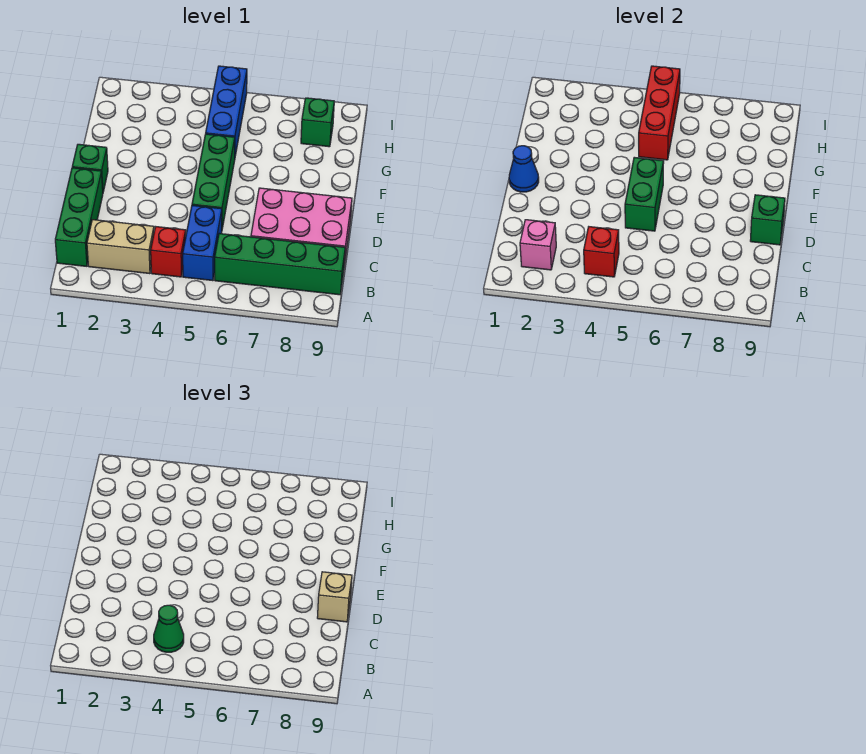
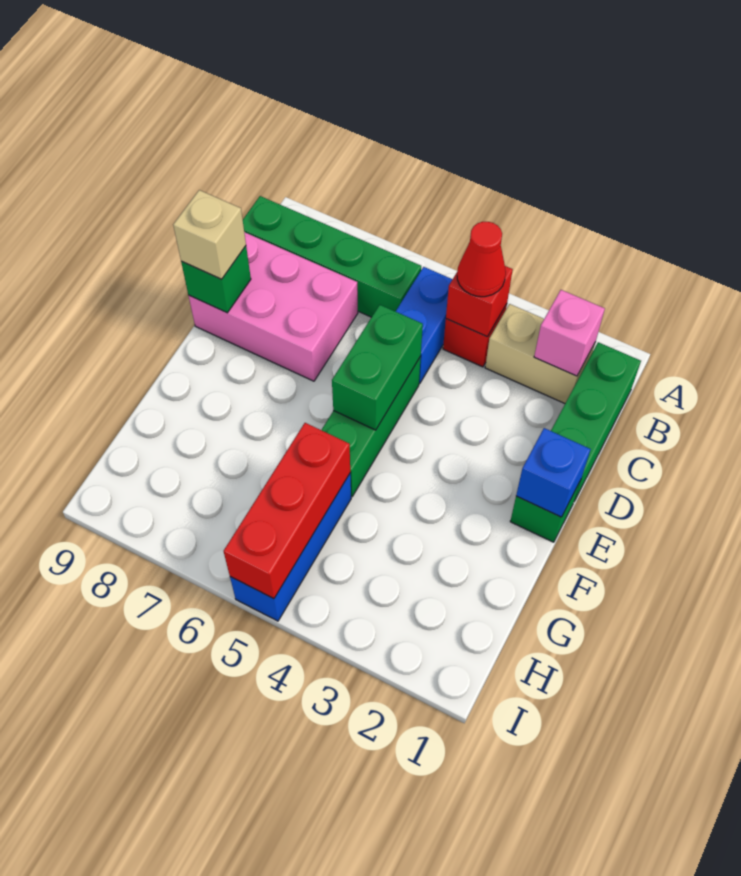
green cone B4 level 3 -> red cone B4 level 3
blue cone E1 level 2 -> blue brick E1 level 2
green brick H8 level 1 -> none

